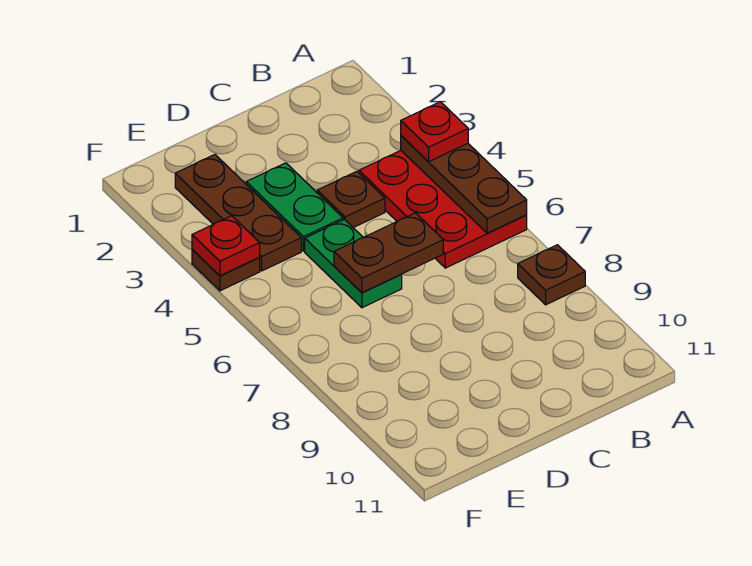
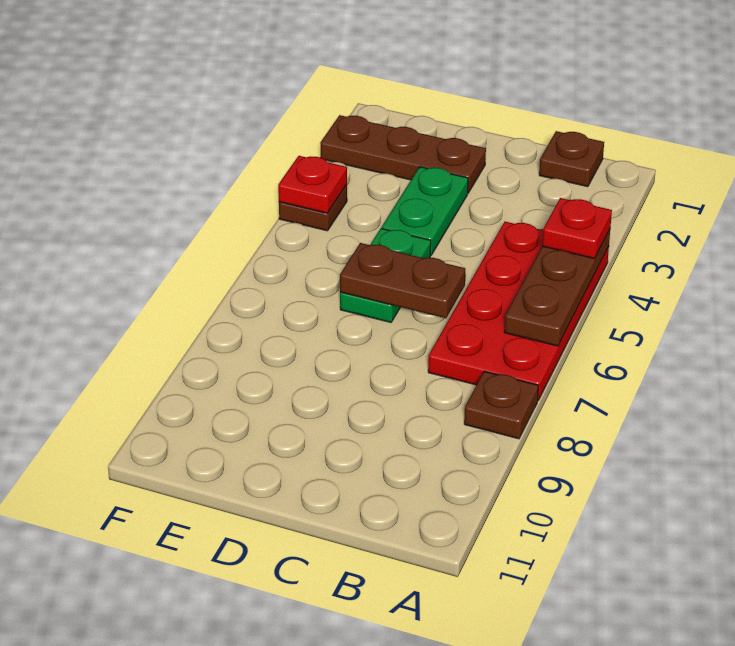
red plate A4:B6 level 1 -> red plate A4:B7 level 1
brown plate C4 level 1 -> brown plate B1 level 1
brown plate E2:E4 level 1 -> brown plate D2:F2 level 1

